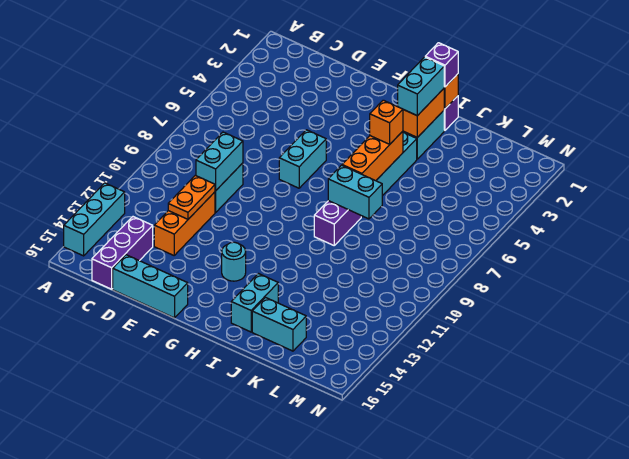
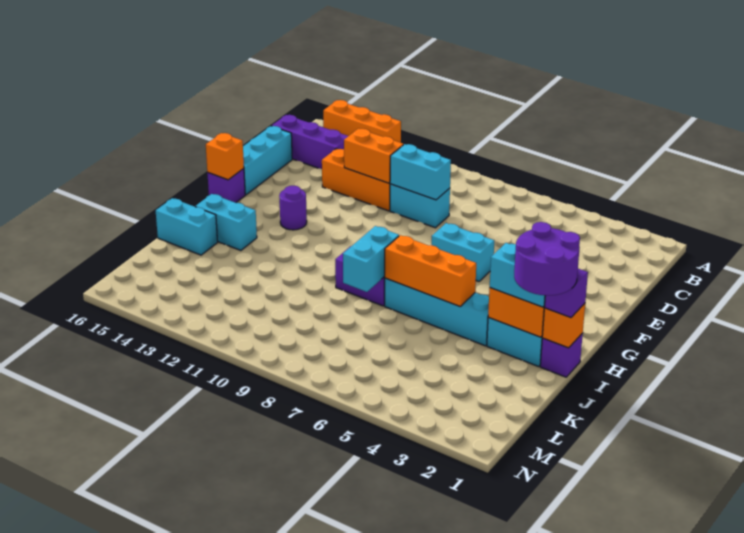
cyan brick A13:A15 level 1 -> orange brick A13:A15 level 1
orange plate D11:D12 level 2 -> orange brick D11:D12 level 2
cyan round brick G13 level 1 -> purple round brick G13 level 1
none -> purple brick G16 level 1
none -> purple round brick I1:J2 level 4
orange brick I5 level 3 -> orange brick G16 level 2
cyan brick J15:K15 level 1 -> cyan brick J15:J16 level 1

